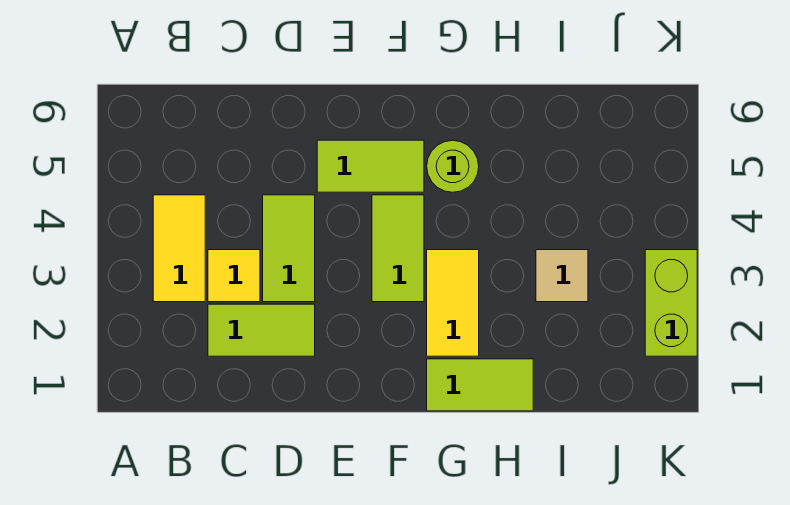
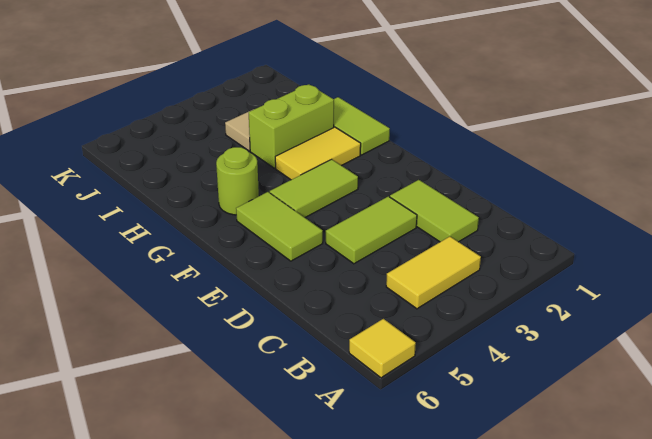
yellow tile C3 level 1 -> yellow tile A6 level 1
lime brick K2:K3 level 1 -> lime brick H2:H3 level 1

